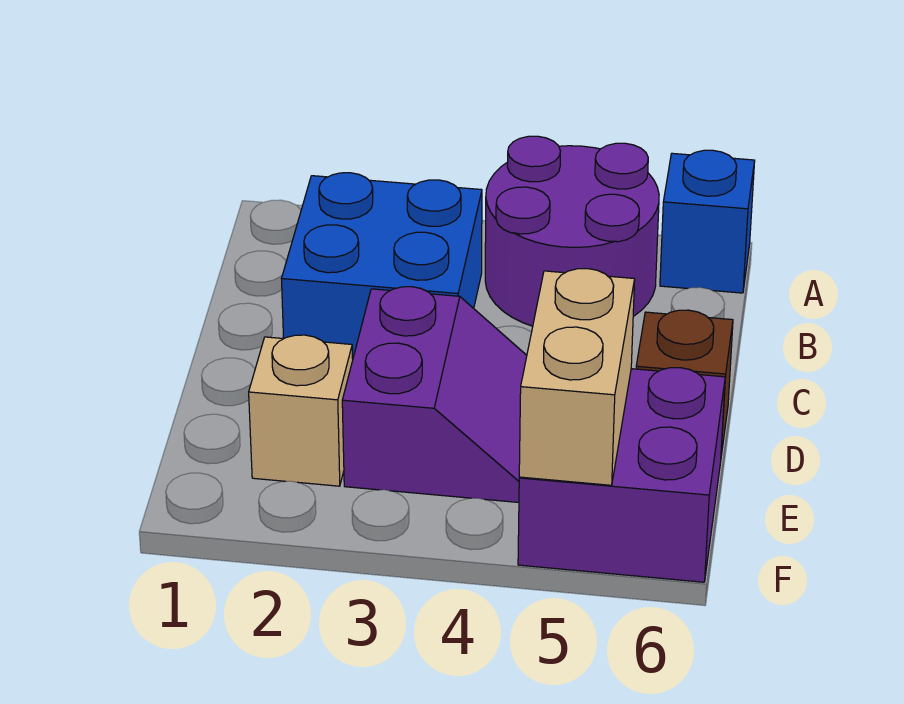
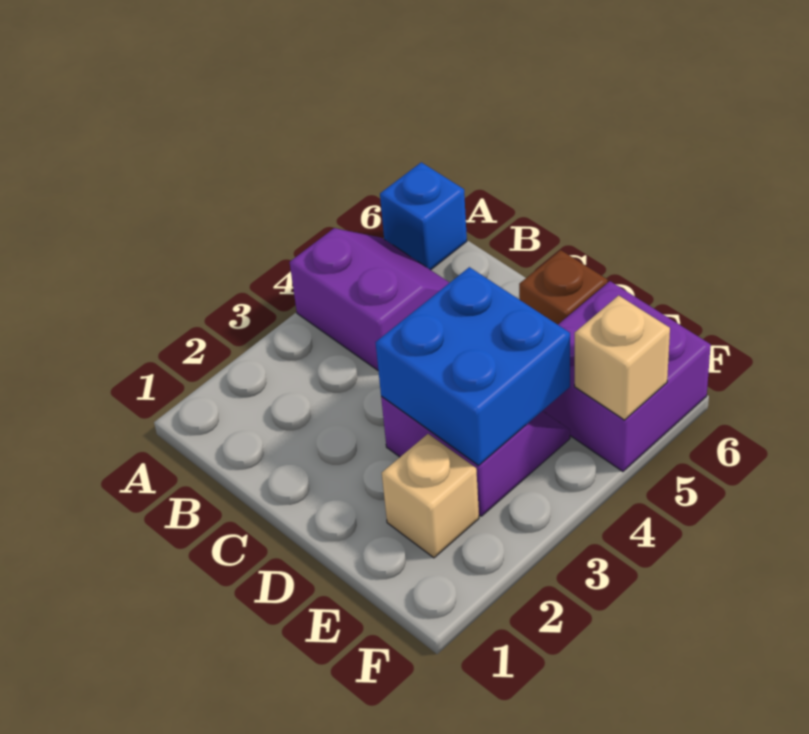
purple round brick A4:B5 level 1 -> purple slope A4:B5 level 1 top 4
blue brick B2:C3 level 1 -> blue brick D3:E4 level 2
tan brick E5:F5 level 2 -> tan brick F5 level 2

